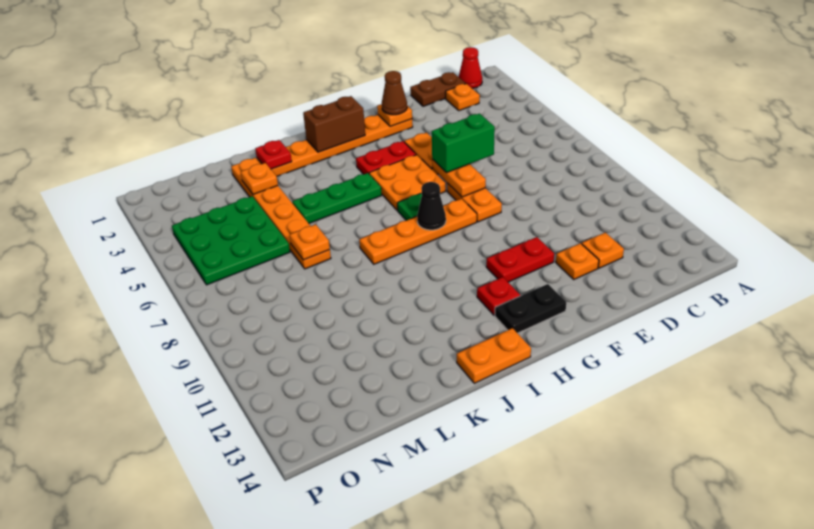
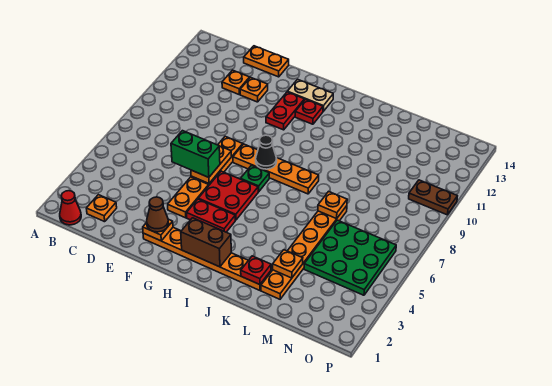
brown plate C1:D1 level 1 -> brown plate O10:P10 level 1
red plate F11:G11 level 1 -> red plate G11:G12 level 1
orange plate G5:H6 level 1 -> red plate G5:H6 level 1
black plate G13:H13 level 1 -> tan plate G13:H13 level 1
green plate I5:K5 level 1 -> none
orange plate I14:J14 level 1 -> orange plate D14:E14 level 1

